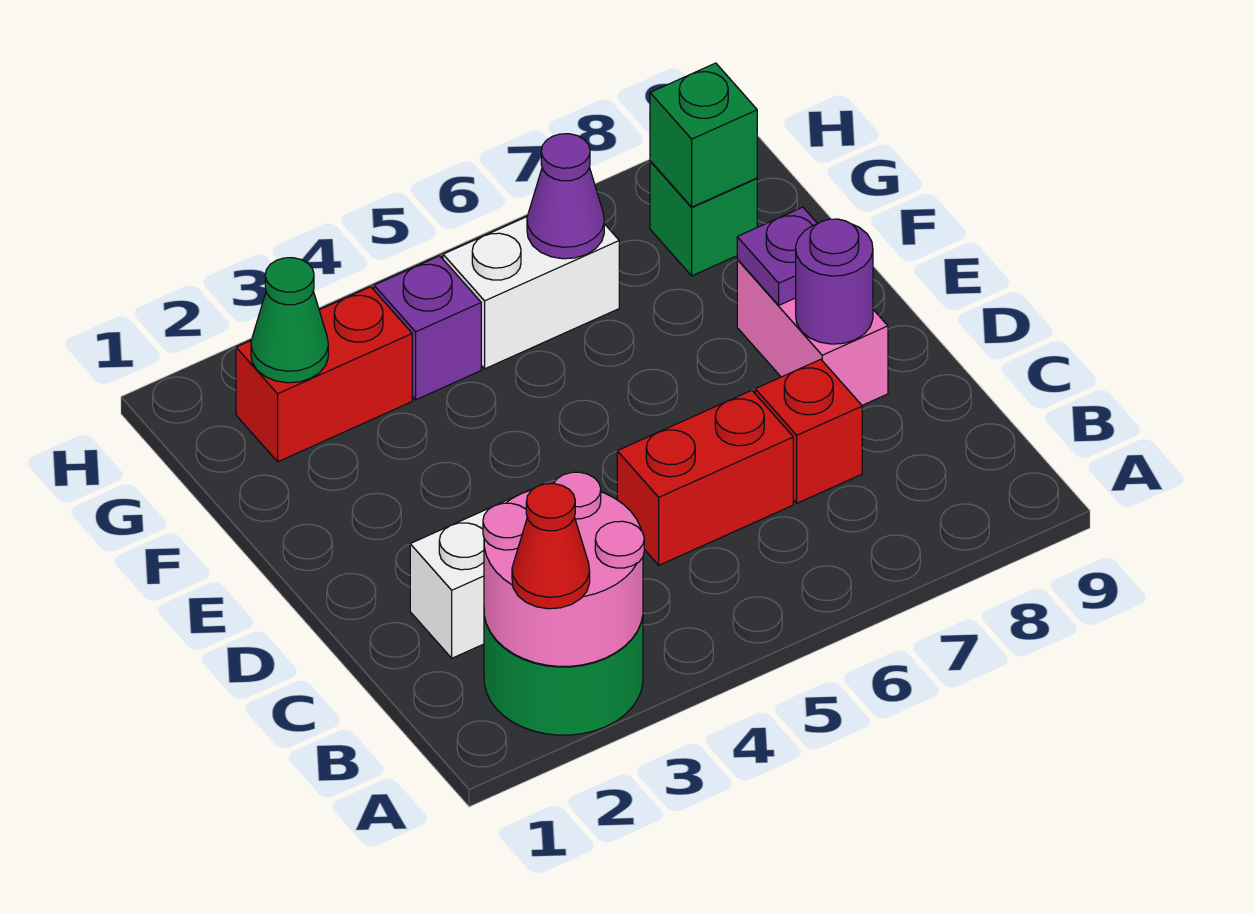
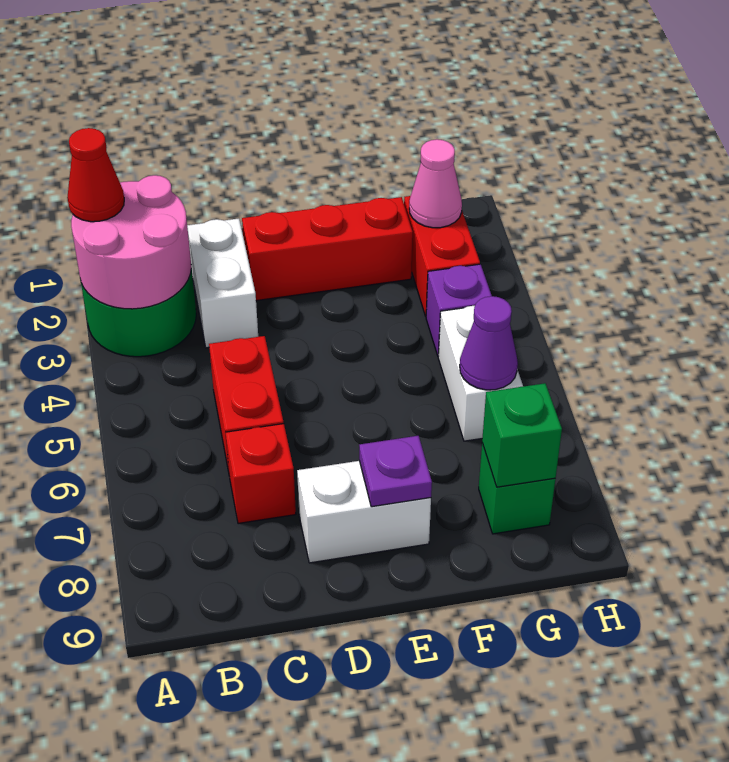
none -> red brick D2:F2 level 1
pink brick D8:E8 level 1 -> white brick D8:E8 level 1
purple round brick D8 level 2 -> none
green cone G2 level 2 -> pink cone G2 level 2

